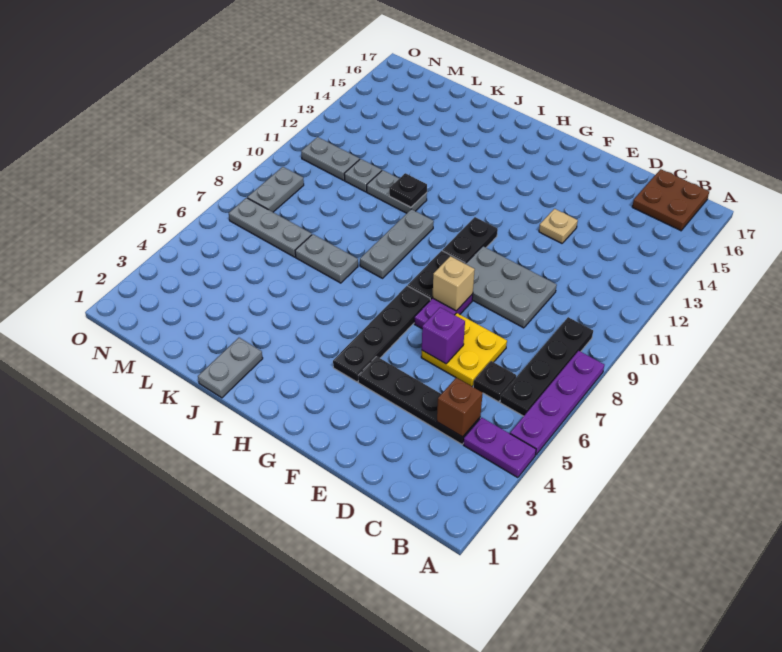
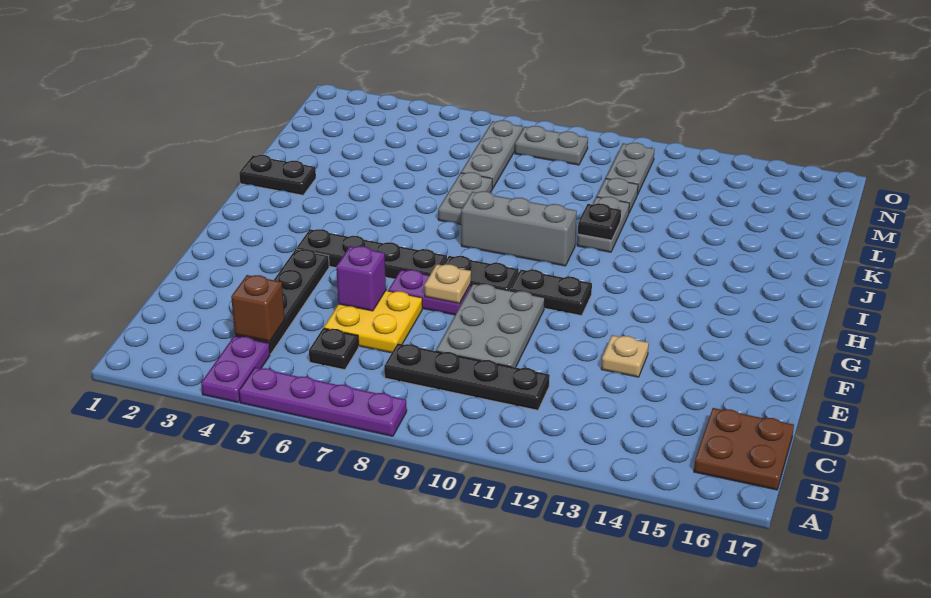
black plate B6:B9 level 1 -> black plate C8:C11 level 1
tan brick F8 level 2 -> tan plate F8 level 2
grey plate I8:I10 level 1 -> grey brick I8:I10 level 1
grey plate J1:J2 level 1 -> black plate J1:J2 level 1

